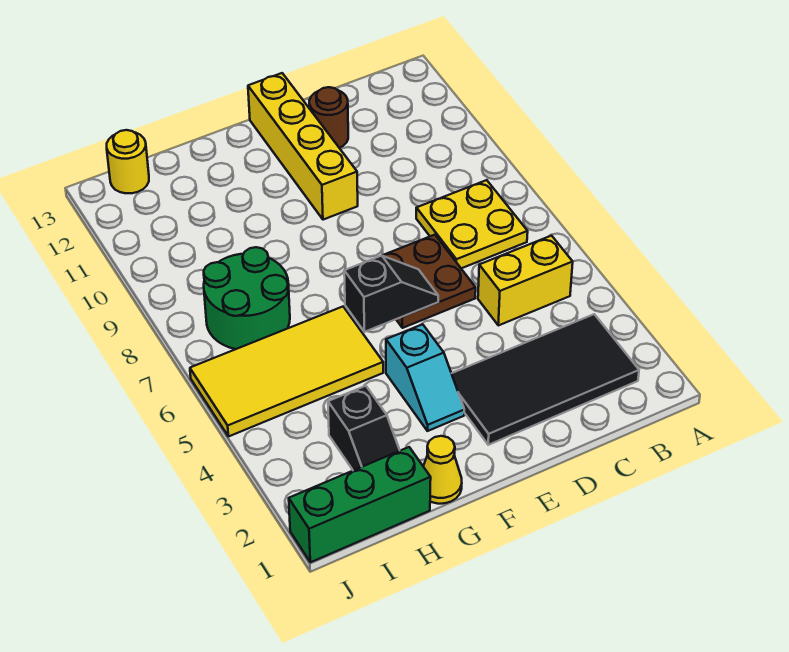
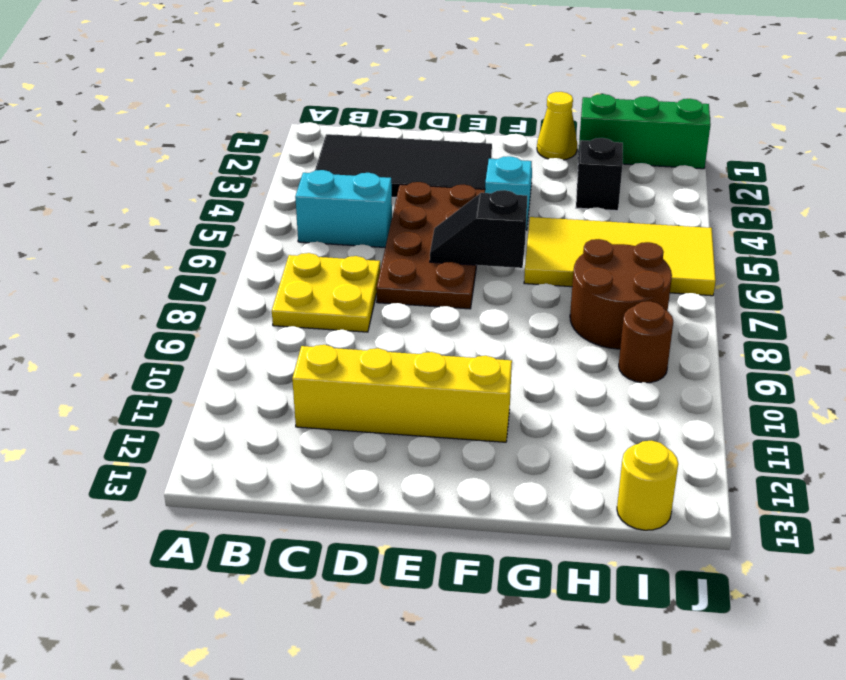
yellow brick B5:C5 level 1 -> cyan brick B5:C5 level 1
brown plate D6:E7 level 1 -> brown plate D4:E7 level 1
brown round brick D12 level 1 -> brown round brick I9 level 1
yellow brick E10:E13 level 1 -> yellow brick C11:F11 level 1
green round brick H7:I8 level 1 -> brown round brick H7:I8 level 1

